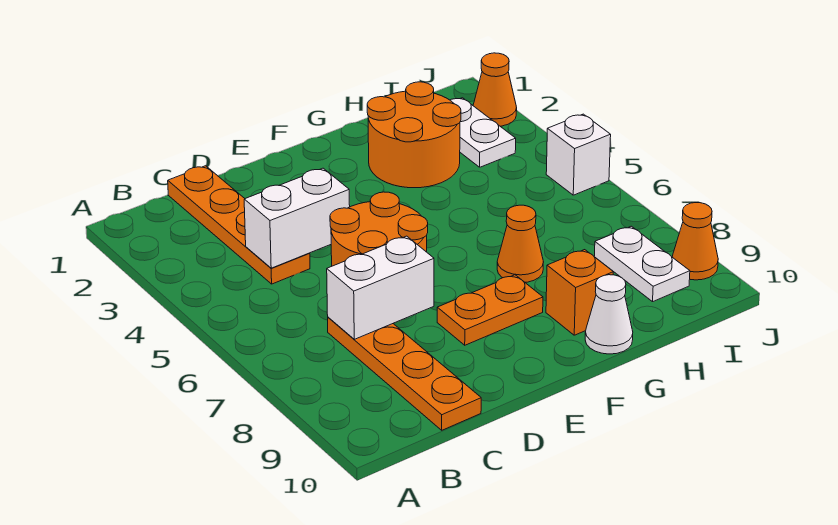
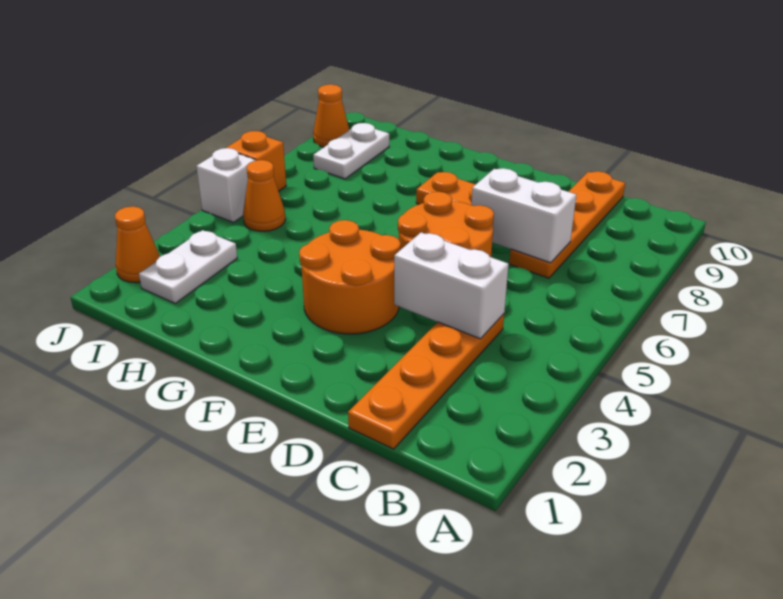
orange round brick G2:H3 level 1 -> orange round brick E3:F4 level 1
orange cone G7 level 1 -> orange cone I5 level 1
orange brick G9 level 1 -> orange brick J6 level 1
white cone G10 level 1 -> none

